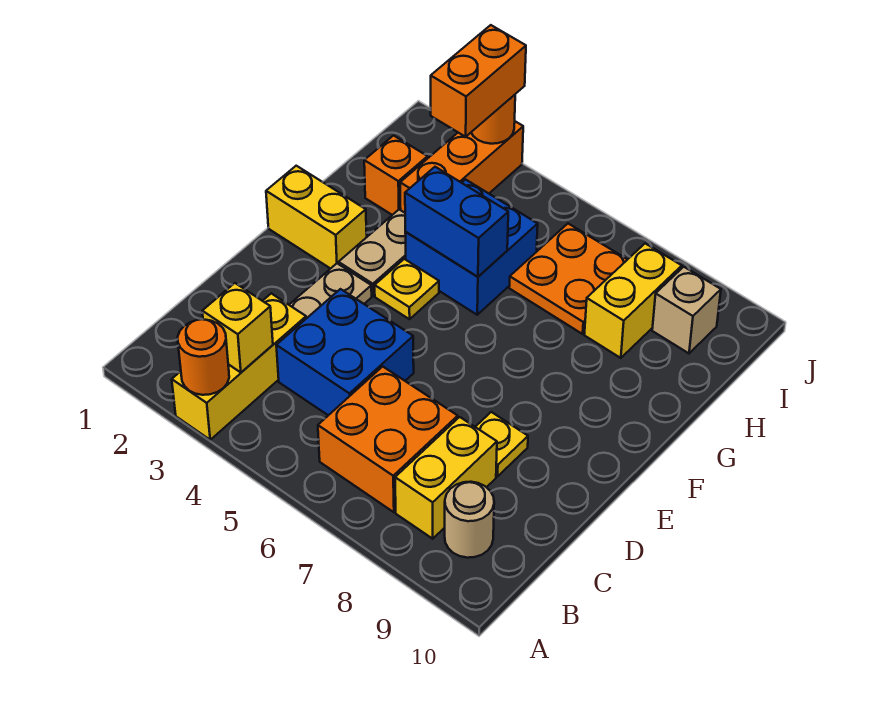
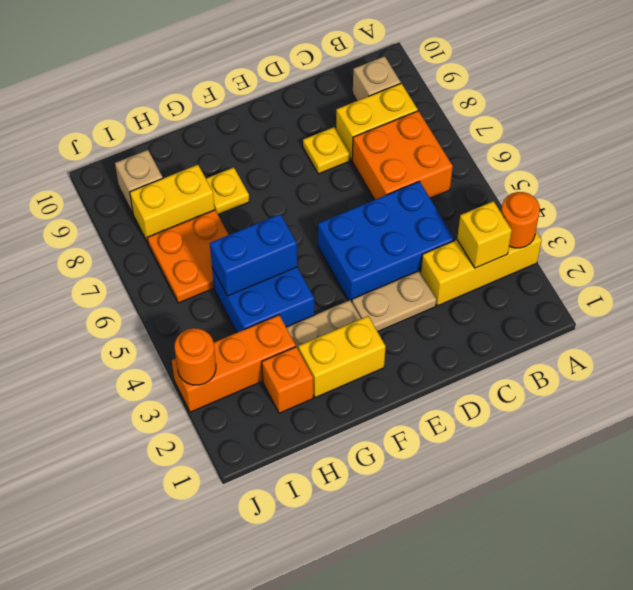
tan round brick B9 level 1 -> tan brick B9 level 1
blue brick C4:D5 level 1 -> blue brick C4:E5 level 1
yellow brick F1:F2 level 1 -> yellow brick F2:G2 level 1
yellow plate F4 level 1 -> yellow plate G8 level 1
blue brick G4:G5 level 2 -> blue brick G5:H5 level 2
orange brick I3:J3 level 3 -> none

